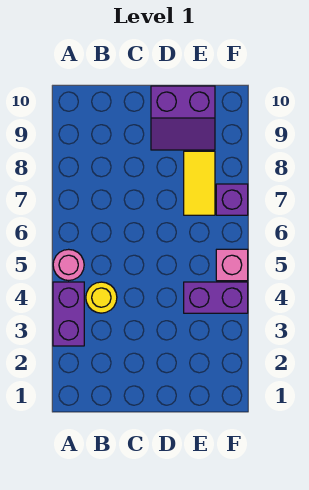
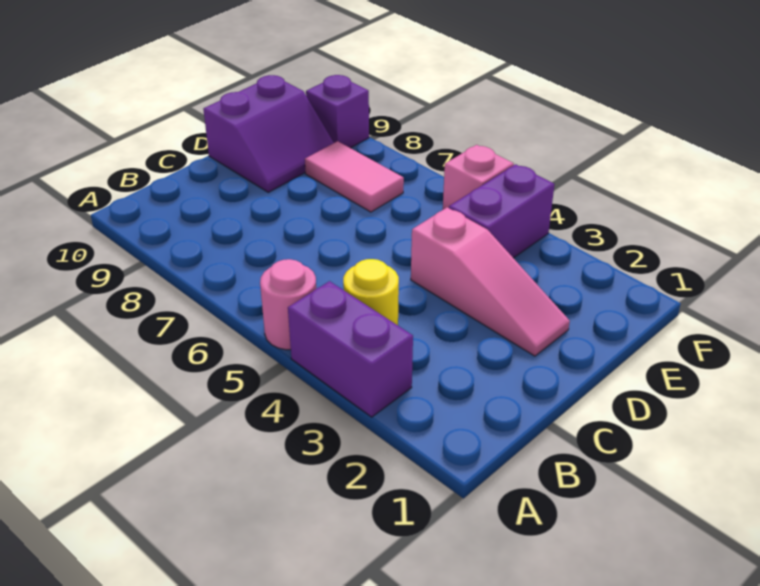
none -> pink slope D2:D4 level 1 top 4
yellow tile E7:E8 level 1 -> pink tile E7:E8 level 1
purple brick F7 level 1 -> purple brick F9 level 1

